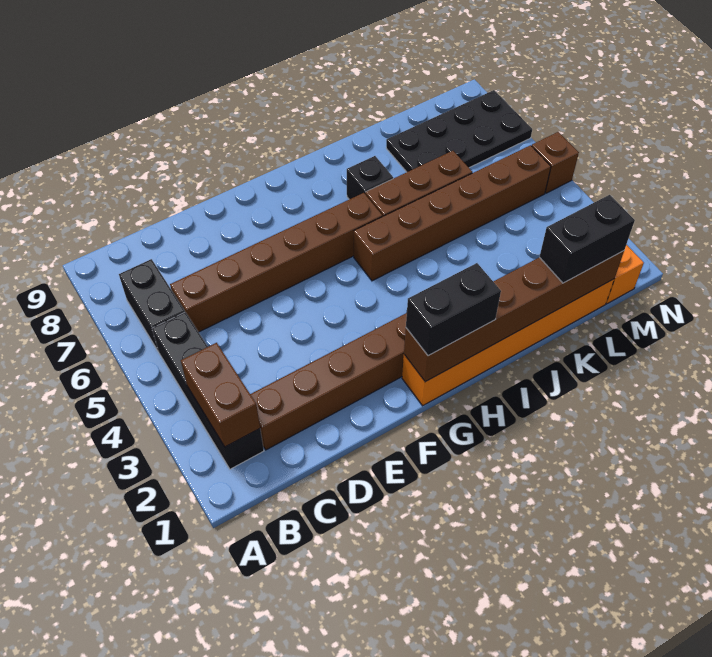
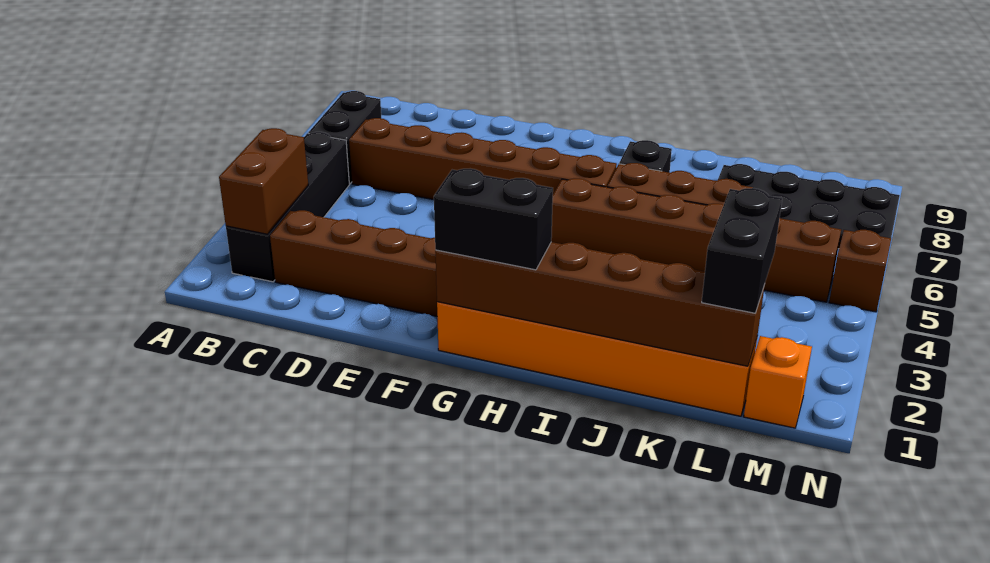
black brick K1:L1 level 3 -> black brick L1:L2 level 3

